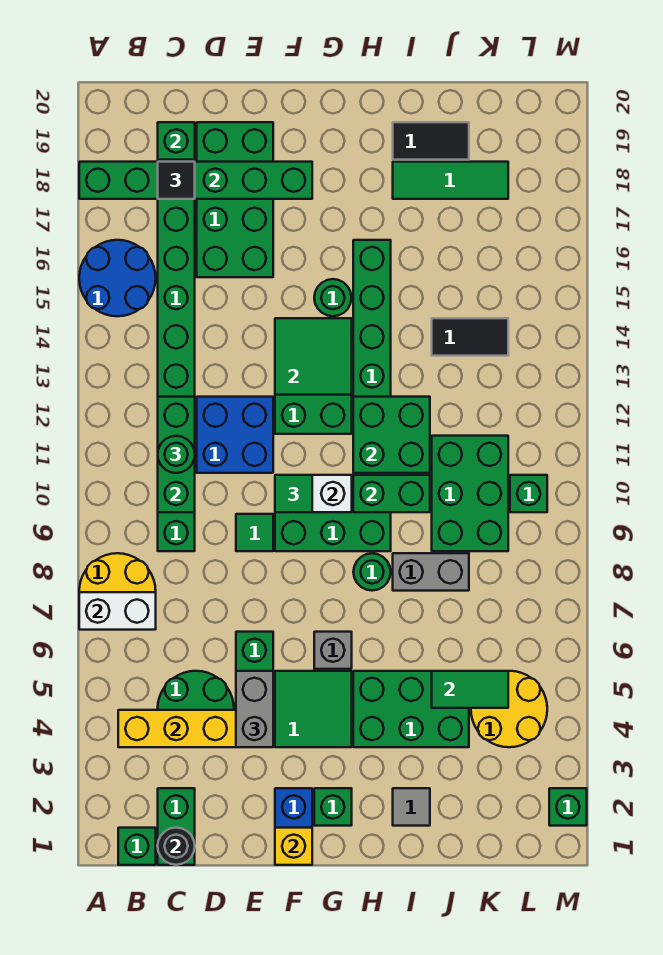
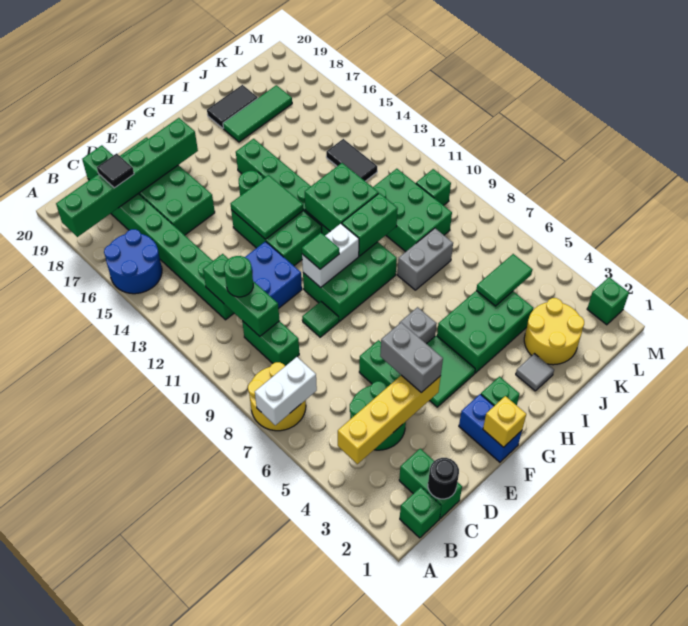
green round brick H8 level 1 -> none
black tile J14:K14 level 1 -> black tile K13:K14 level 1
yellow round brick K4:L5 level 1 -> yellow round brick J2:K3 level 1

